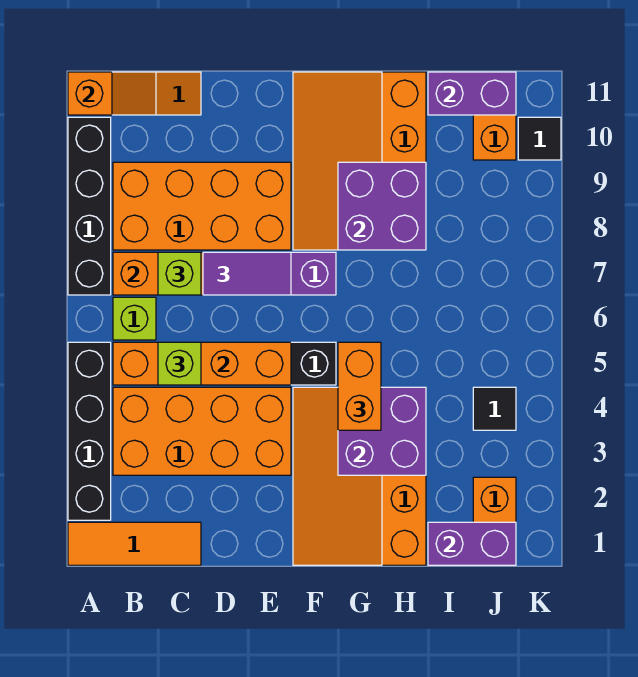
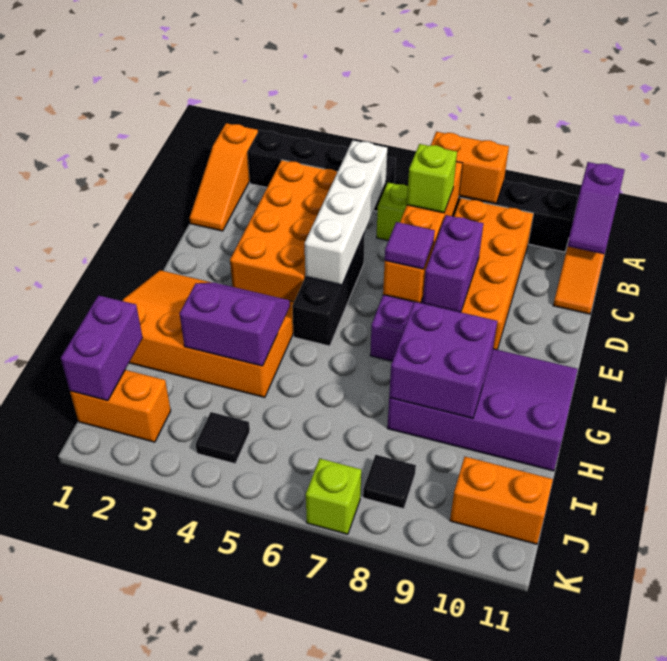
orange tile A1:C1 level 1 -> orange slope A1:C1 level 1 top A
orange slope A11:B11 level 2 top A -> purple slope A11:B11 level 2 top A
orange brick B5:E5 level 2 -> white brick B5:E5 level 2
lime brick C5 level 3 -> lime brick K7 level 1
purple tile D7:E7 level 3 -> purple tile E7 level 3
orange slope F8:H11 level 1 top H -> purple slope F8:H11 level 1 top H
purple brick G3:H4 level 2 -> purple slope G3:H4 level 2 top H
orange brick G4:G5 level 3 -> orange brick A7:A8 level 2
purple brick I11:J11 level 2 -> purple brick D8:E8 level 2
black tile K10 level 1 -> black tile J8 level 1

